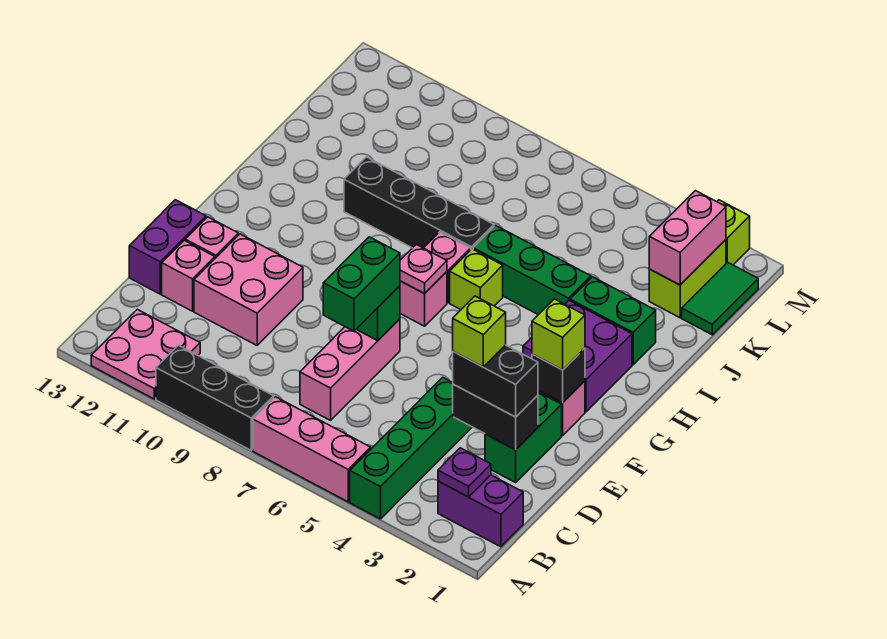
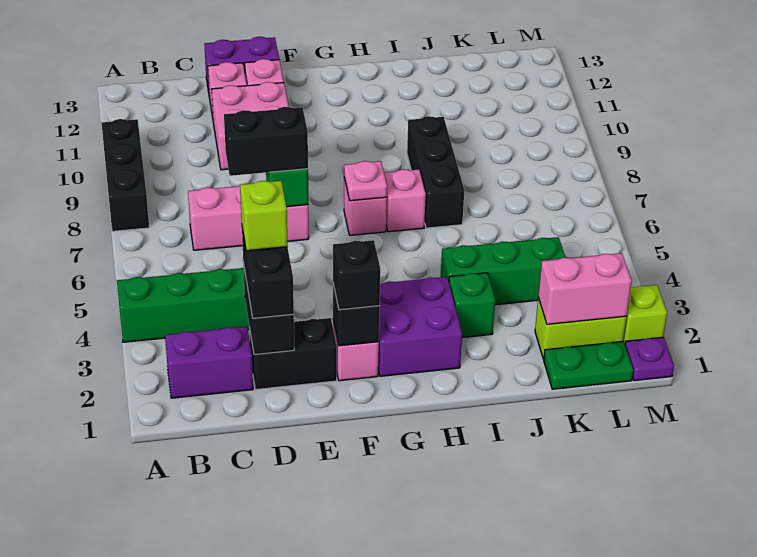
pink brick A5:A7 level 1 -> none
pink plate A11:B12 level 1 -> none
purple brick B1:B2 level 1 -> purple brick B2:C2 level 1
purple plate B2 level 2 -> purple plate M1 level 1
green brick D2:E2 level 1 -> black brick D2:E2 level 1
green brick D7:E7 level 3 -> black brick D7:E7 level 3
lime brick F2 level 3 -> black brick F2 level 3
lime brick H6 level 1 -> none
green brick I2:I3 level 1 -> green brick I3 level 1
green brick I4:I6 level 1 -> green brick I4:K4 level 1
black brick I7:I10 level 1 -> black brick I7:I9 level 1
green tile K1:L1 level 1 -> green plate K1:L1 level 1

